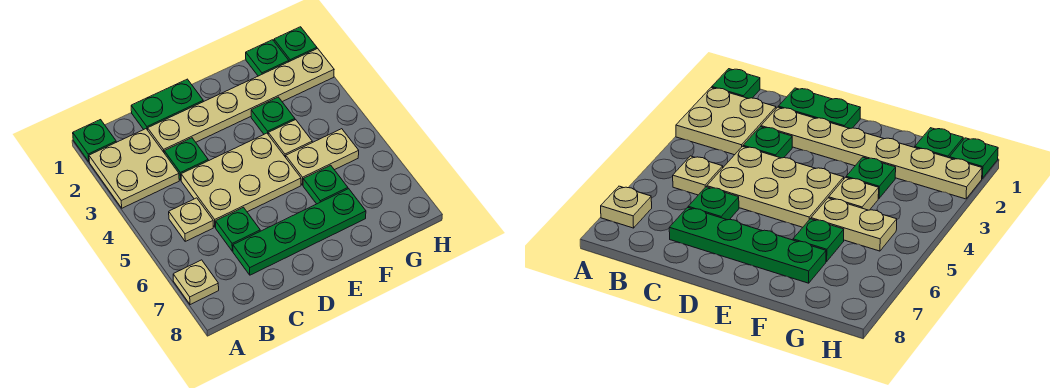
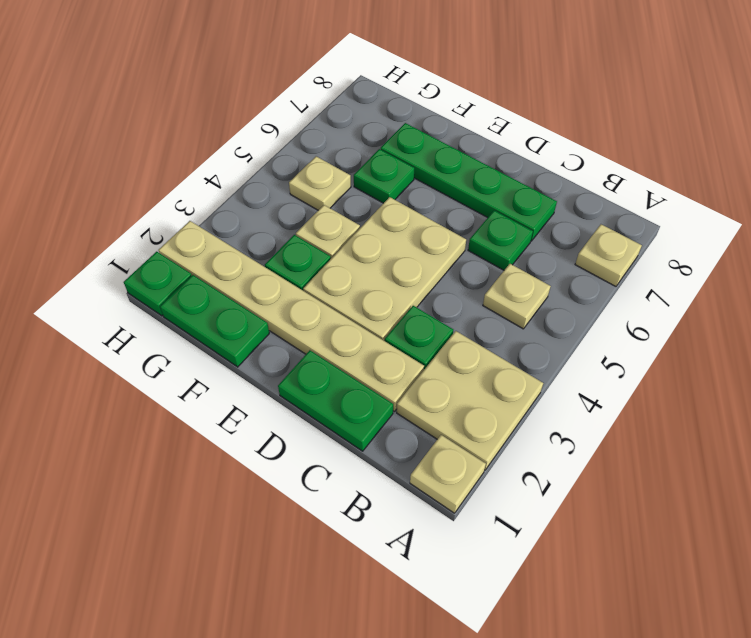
green plate A1 level 1 -> tan plate A1 level 1
tan plate C4:E5 level 1 -> tan plate D3:E5 level 1
tan plate F5:G5 level 1 -> tan plate G5 level 1
green plate G1 level 1 -> green plate F1:G1 level 1

